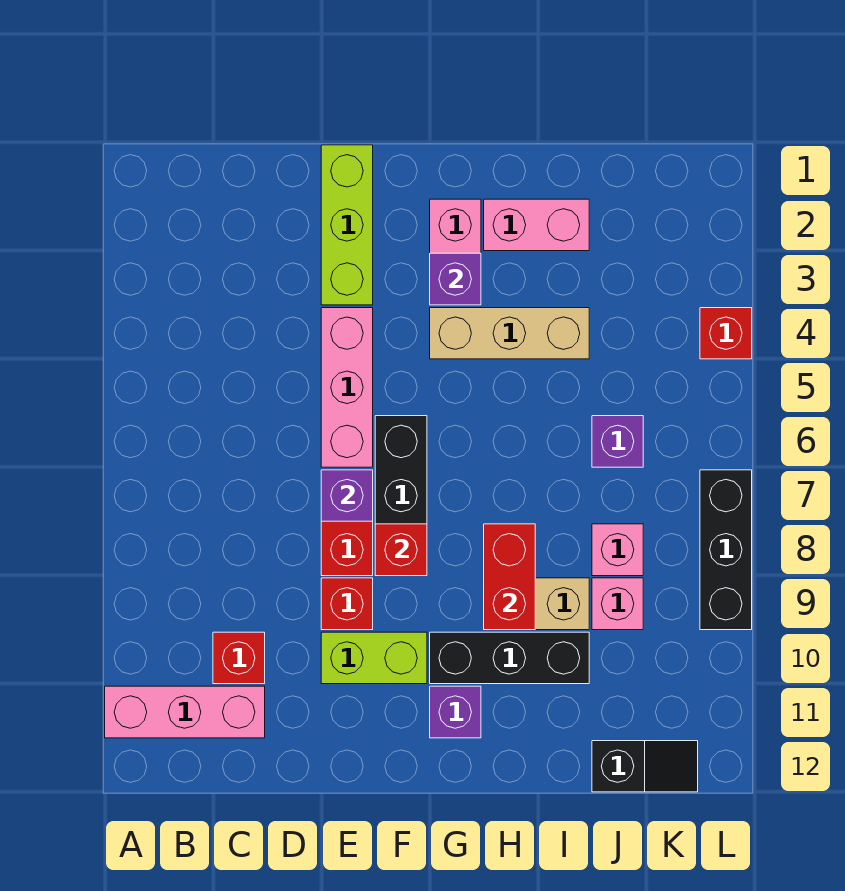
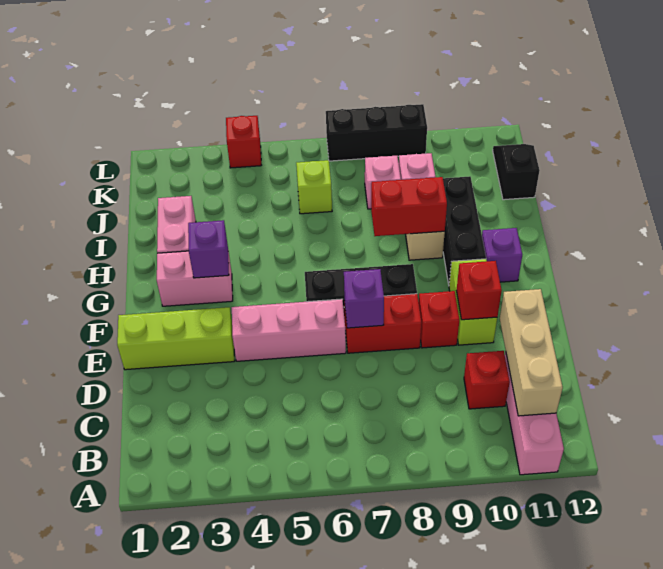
red brick F8 level 2 -> red brick E10 level 2
tan brick G4:I4 level 1 -> tan brick B11:D11 level 2
purple brick J6 level 1 -> lime brick J6 level 1

